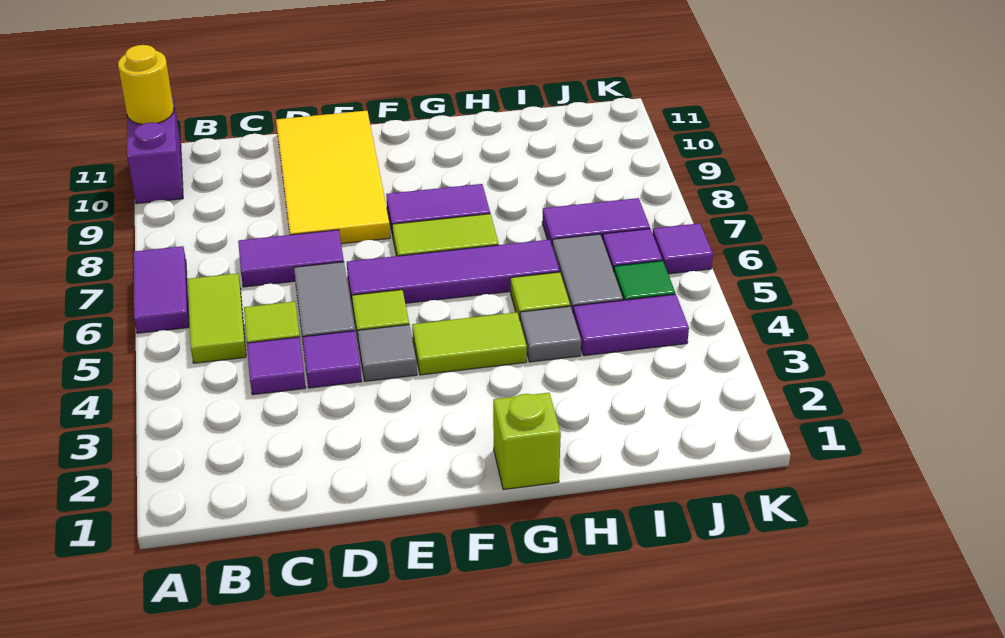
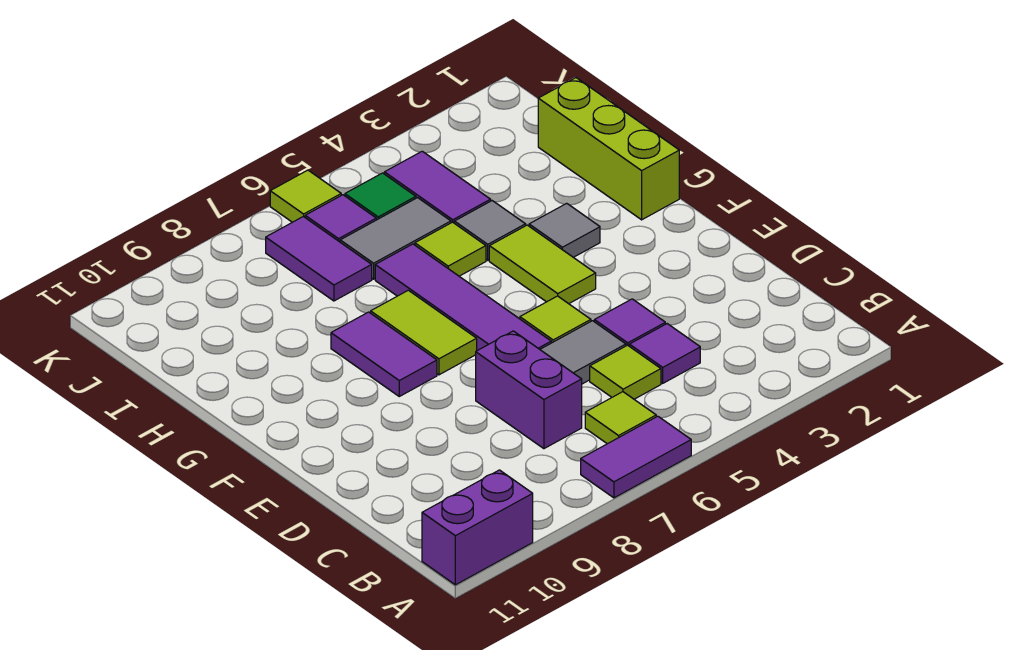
yellow round brick A11 level 2 -> none
lime tile B5:B6 level 1 -> lime tile B6 level 1
purple tile C7:D7 level 1 -> purple brick C7:D7 level 1
yellow tile D8:E11 level 1 -> none
grey tile E4 level 1 -> grey tile G3 level 1
lime brick G1 level 1 -> lime brick G1:I1 level 1
purple tile K6 level 1 -> lime tile K6 level 1

